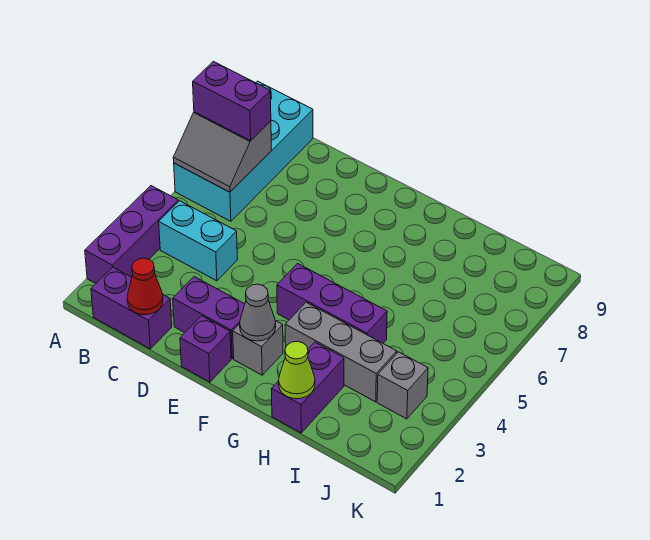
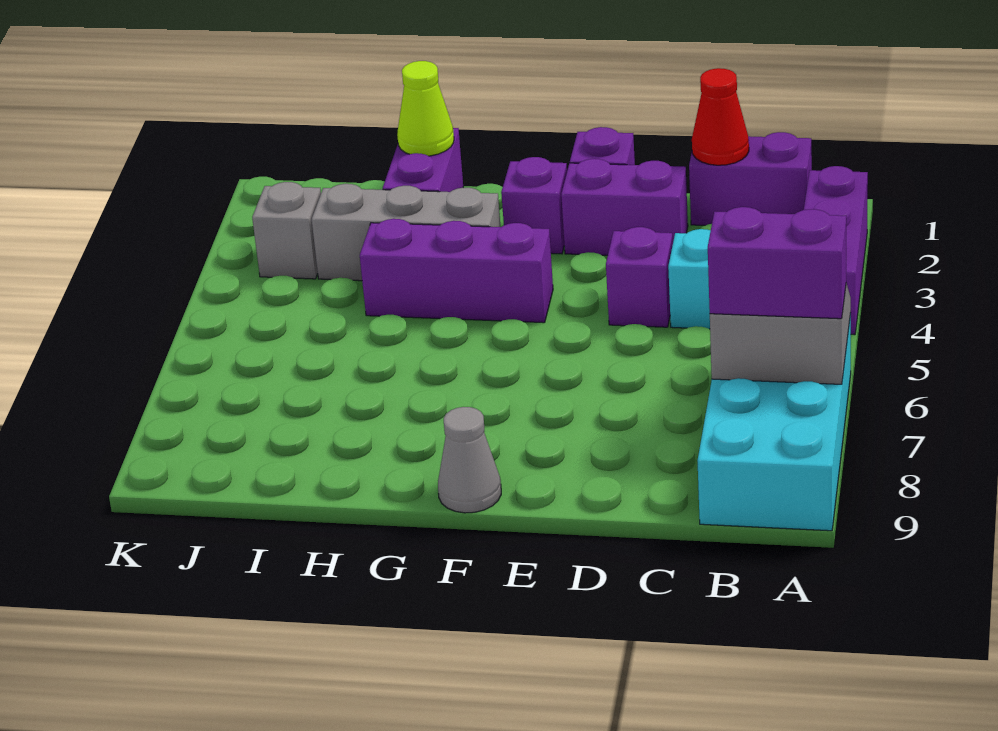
none -> purple brick D4 level 1
grey brick F2 level 1 -> purple brick F2 level 1
grey cone F2 level 2 -> grey cone F9 level 1

